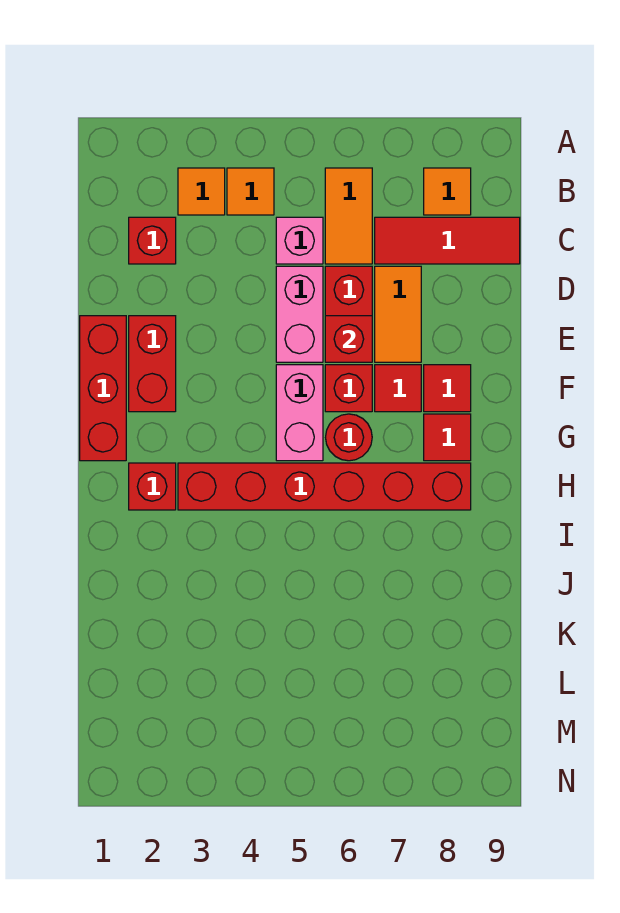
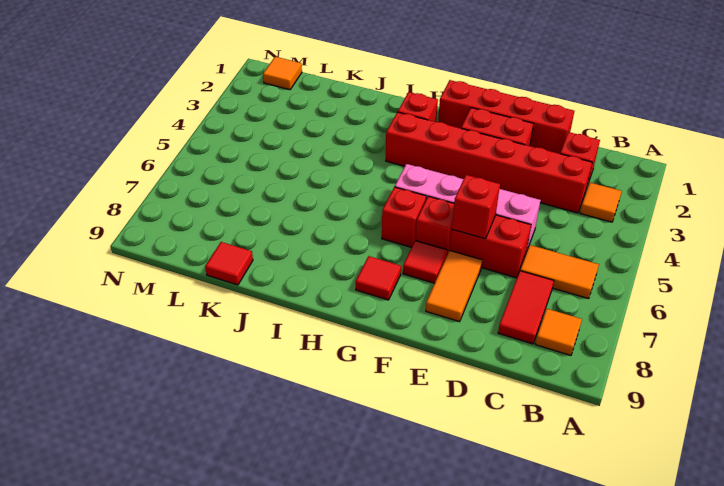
orange tile B4 level 1 -> orange tile M1 level 1
pink brick C5 level 1 -> none
red tile C7:C9 level 1 -> red tile C7:C8 level 1
orange tile D7:E7 level 1 -> orange tile E7:E8 level 1
red brick E1:G1 level 1 -> red brick D1:G1 level 1
red tile F8 level 1 -> red tile K9 level 1
red round brick G6 level 1 -> red brick G6 level 1
red brick H3:H8 level 1 -> red brick C3:H3 level 1

